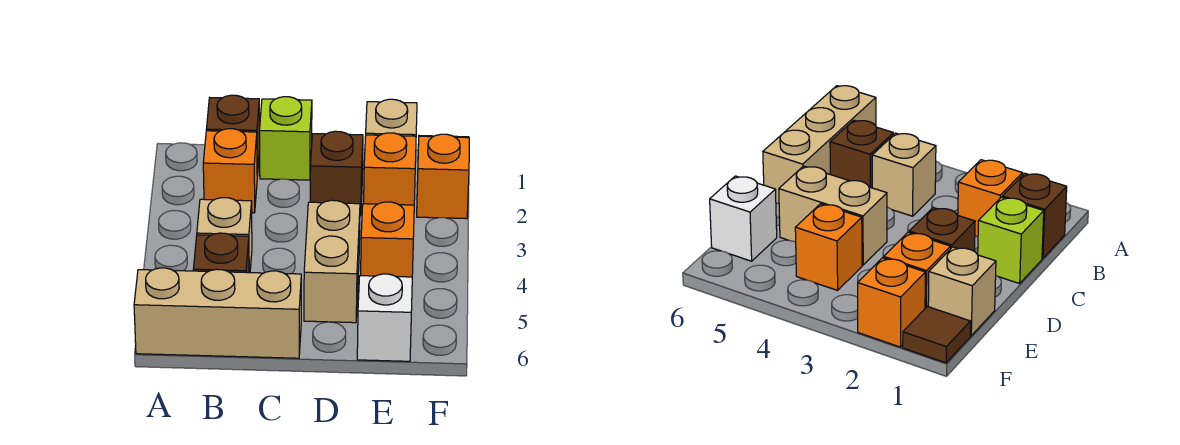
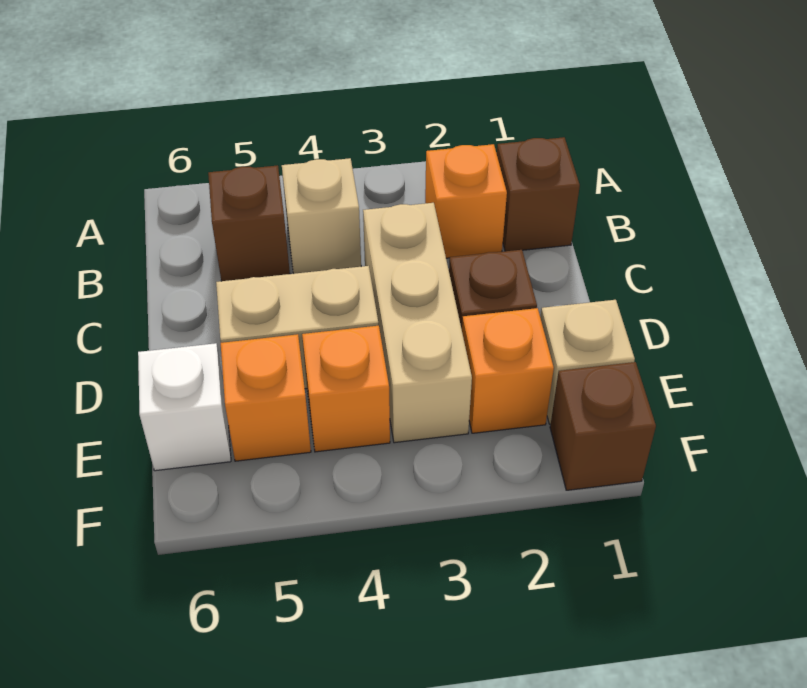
tan brick A6:C6 level 1 -> tan brick C3:E3 level 1
lime brick C1 level 1 -> none
brown tile F1 level 1 -> brown brick F1 level 1
orange brick F2 level 1 -> orange brick E5 level 1

